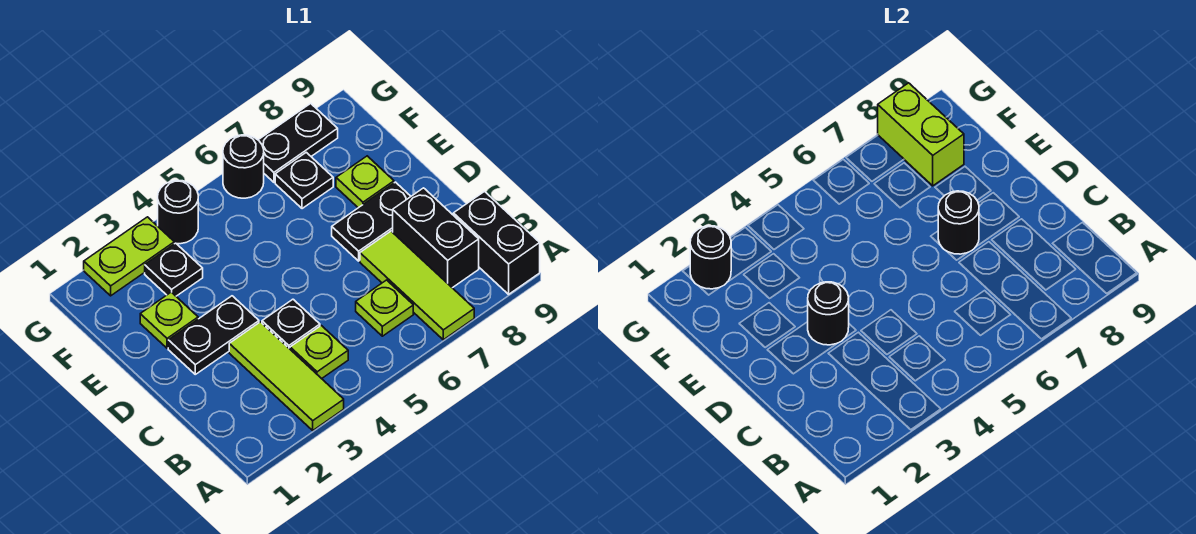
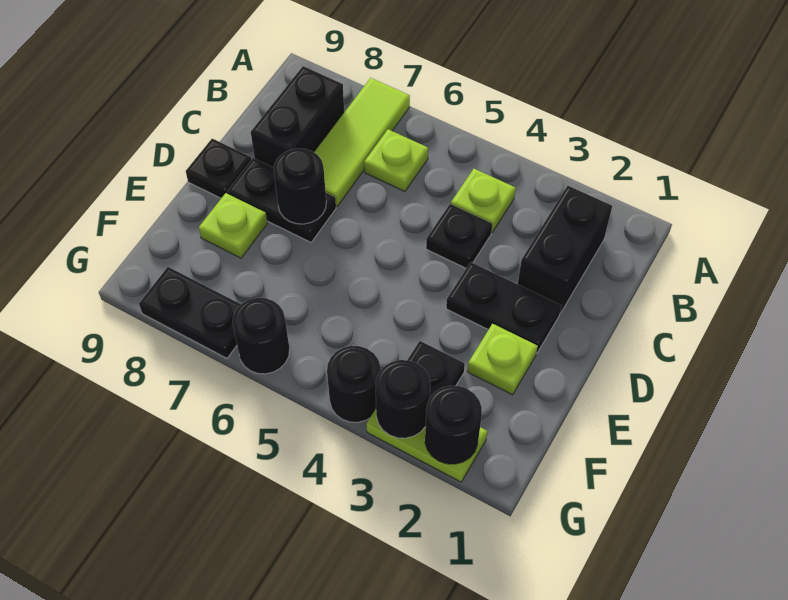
lime tile A3:C3 level 1 -> none
black brick A9:B9 level 1 -> black brick B2:C2 level 1
black round brick D3 level 2 -> black round brick G3 level 2
black plate F7 level 1 -> black plate D9 level 1
lime brick F8:G8 level 2 -> none

